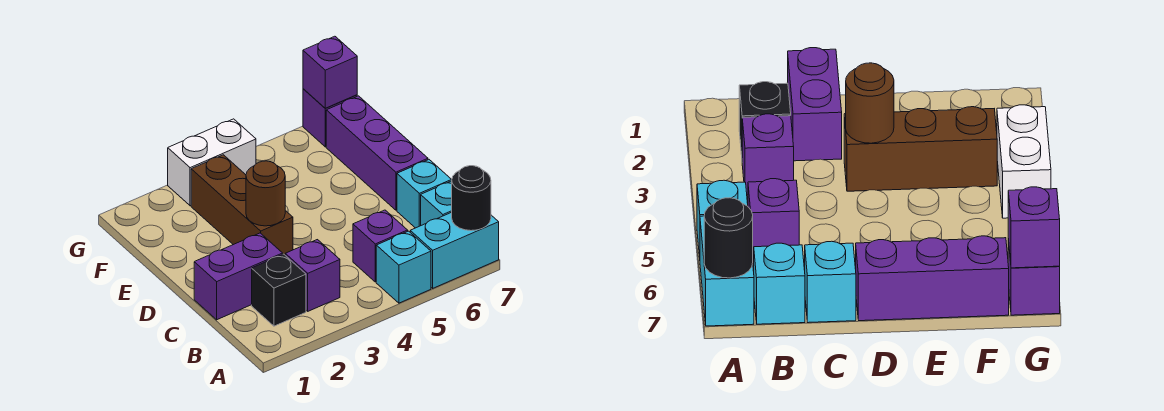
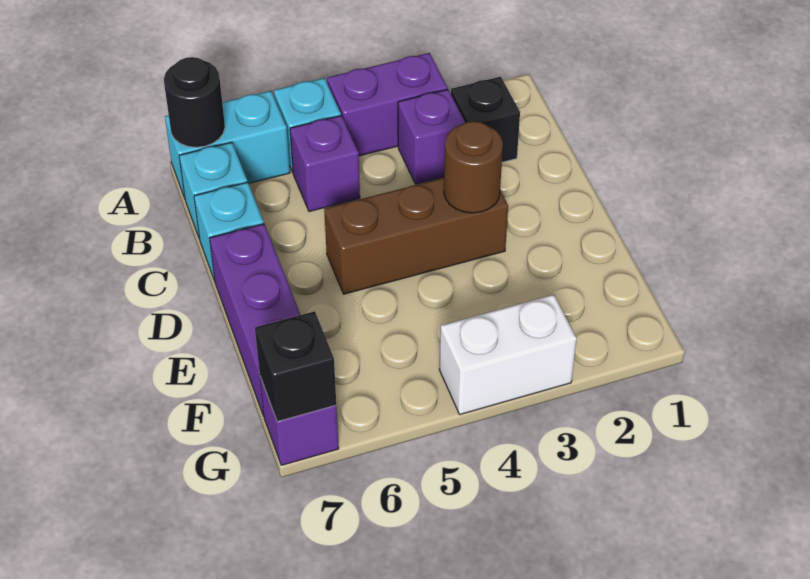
purple brick C1:C2 level 1 -> purple brick A3:A4 level 1
brown brick D3:F3 level 1 -> brown brick D3:D5 level 1
purple brick G7 level 2 -> black brick G7 level 2

